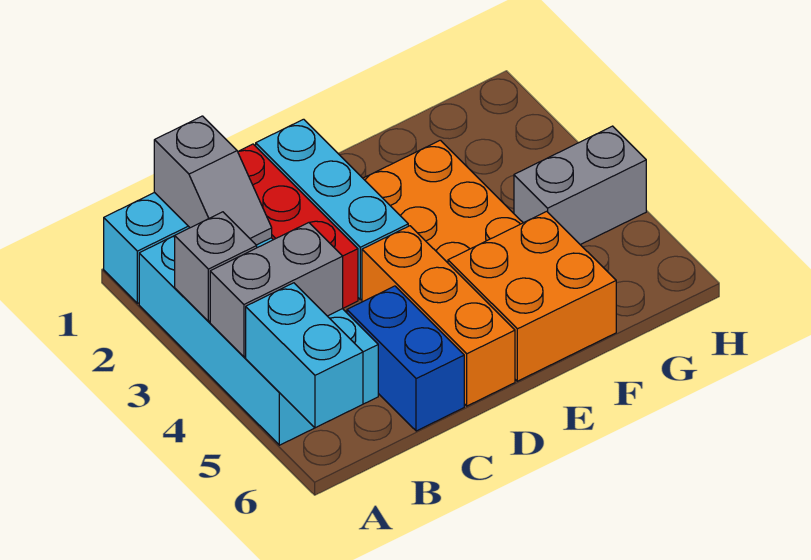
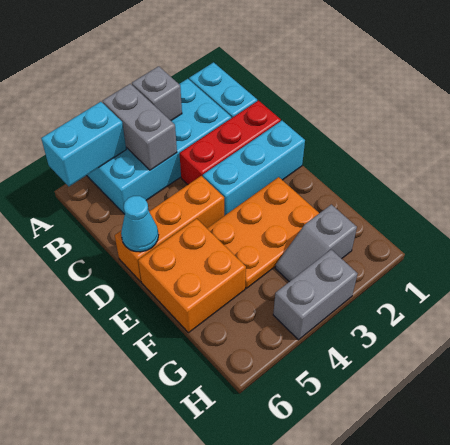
grey slope B1:B2 level 2 top 1 -> grey slope G2:G3 level 1 top 2
blue brick C5:C6 level 1 -> none
none -> cyan cone D6 level 2
grey brick G4:H4 level 1 -> grey brick H3:H4 level 1

